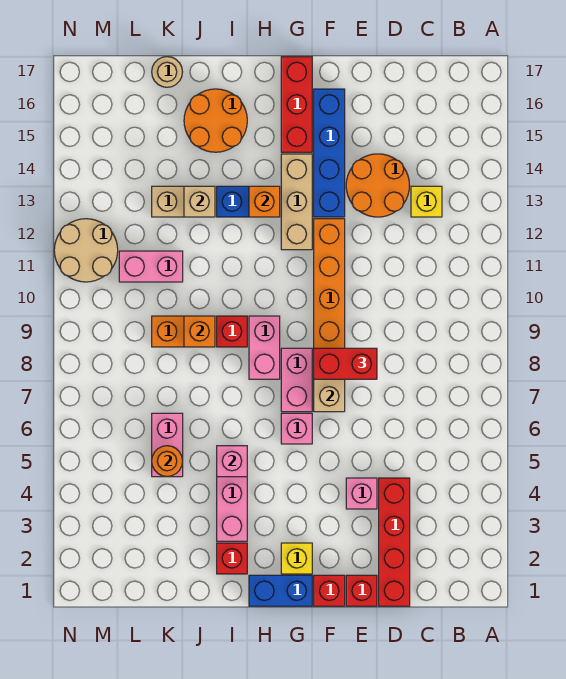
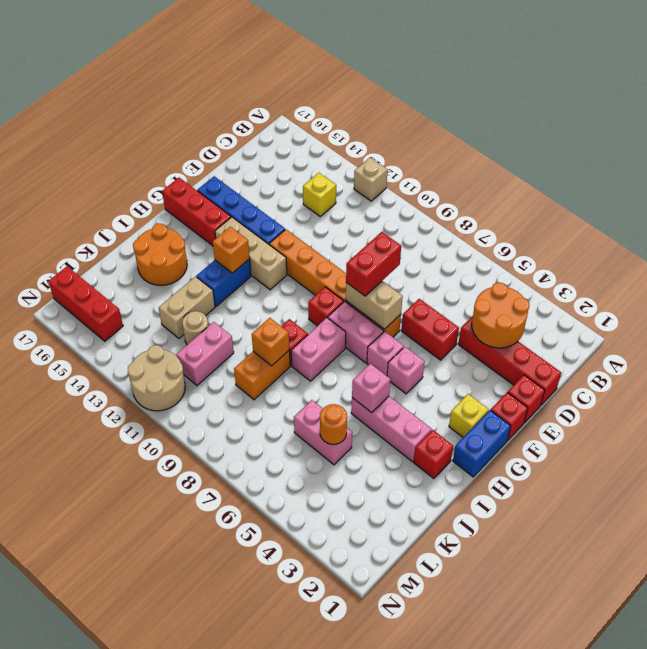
orange round brick D13:E14 level 1 -> orange round brick C3:D4 level 2
pink brick E4 level 1 -> pink brick G5 level 1
none -> red brick E5:E6 level 1
none -> red brick G9 level 1
pink brick H8:H9 level 1 -> pink brick H8:I8 level 1
tan brick J13 level 2 -> tan brick A12 level 1
tan round brick K17 level 1 -> tan round brick K12 level 1
none -> red brick M15:M17 level 1

